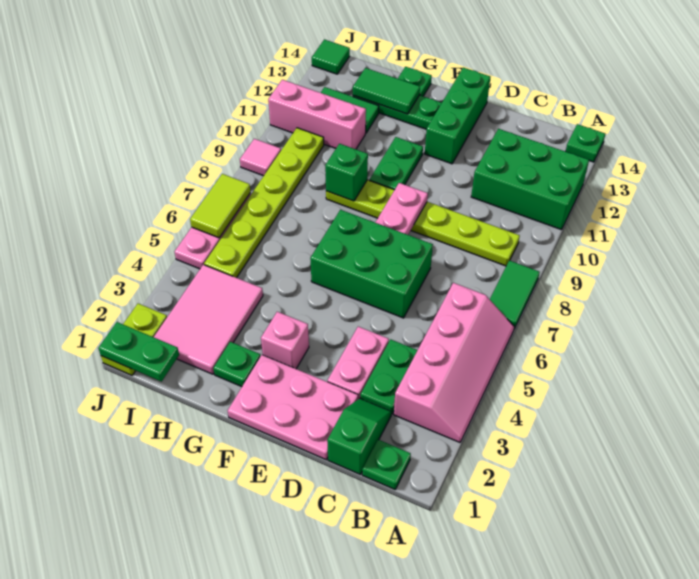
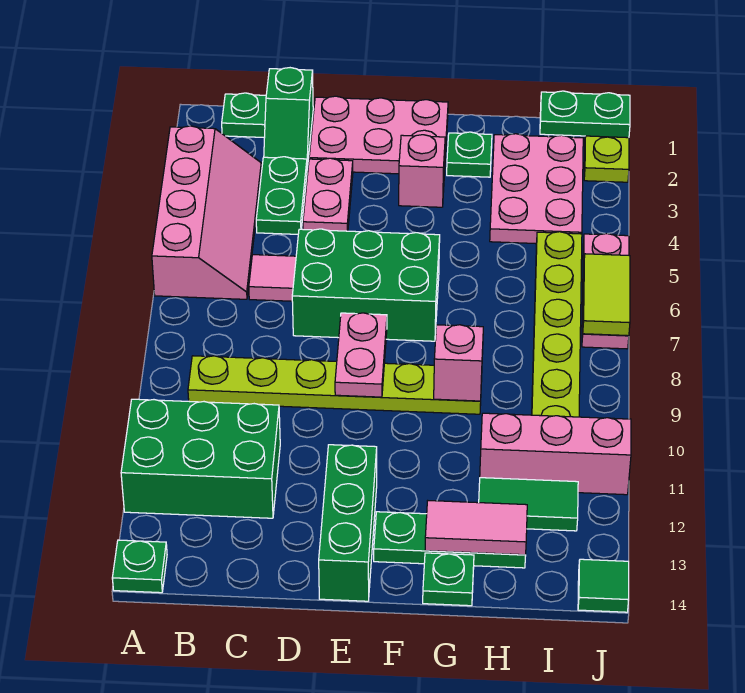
pink slope A3:B6 level 1 top B -> pink slope A3:B6 level 1 top A
green tile A7:A8 level 1 -> none
green plate F10:F11 level 1 -> none
green brick G9 level 2 -> pink brick G9 level 2
green tile G13:H13 level 2 -> pink tile G13:H13 level 2
pink tile H2:I4 level 1 -> pink plate H2:I4 level 1
pink tile J9 level 1 -> pink tile C6 level 1

